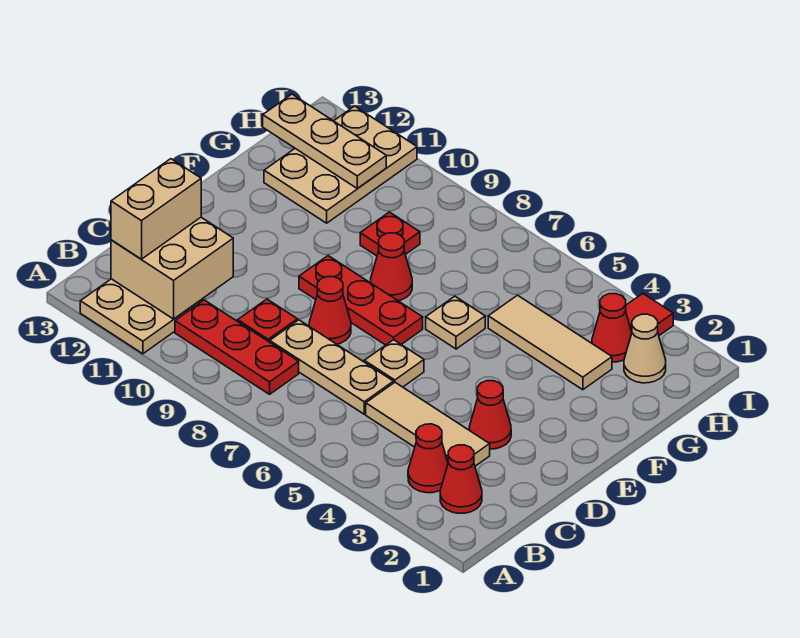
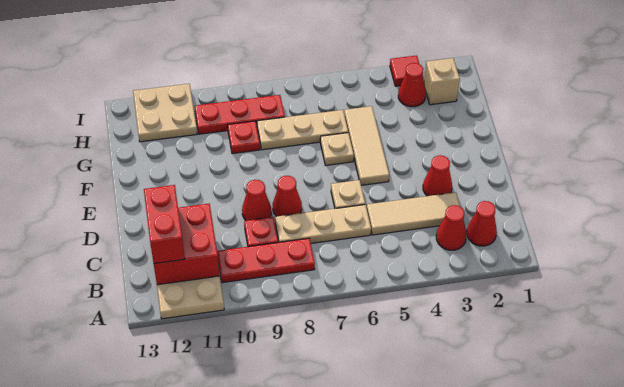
tan brick B11:C12 level 2 -> red brick B11:C12 level 2
tan brick B12:C12 level 3 -> red brick B12:C12 level 3
red plate E7:E9 level 1 -> red plate H8:H10 level 1
red cone F8 level 1 -> red cone D9 level 1
tan tile G3:G5 level 1 -> tan tile E5:G5 level 1
tan plate G11:I12 level 1 -> tan plate H11:I12 level 1
tan cone H2 level 1 -> tan brick H2 level 1
tan plate H11:H13 level 2 -> tan plate G6:G8 level 1

